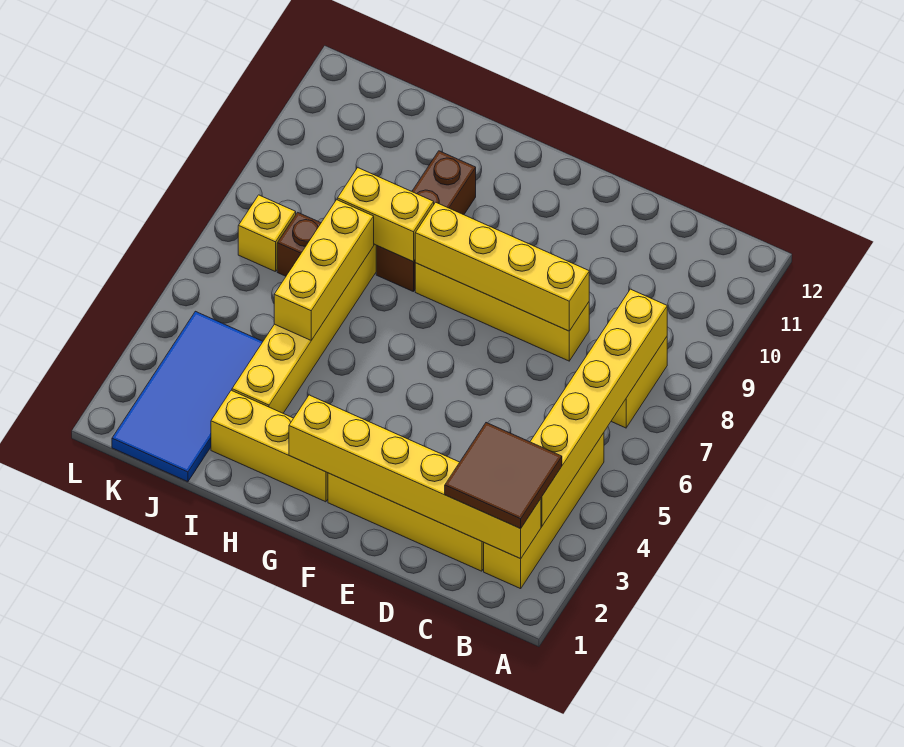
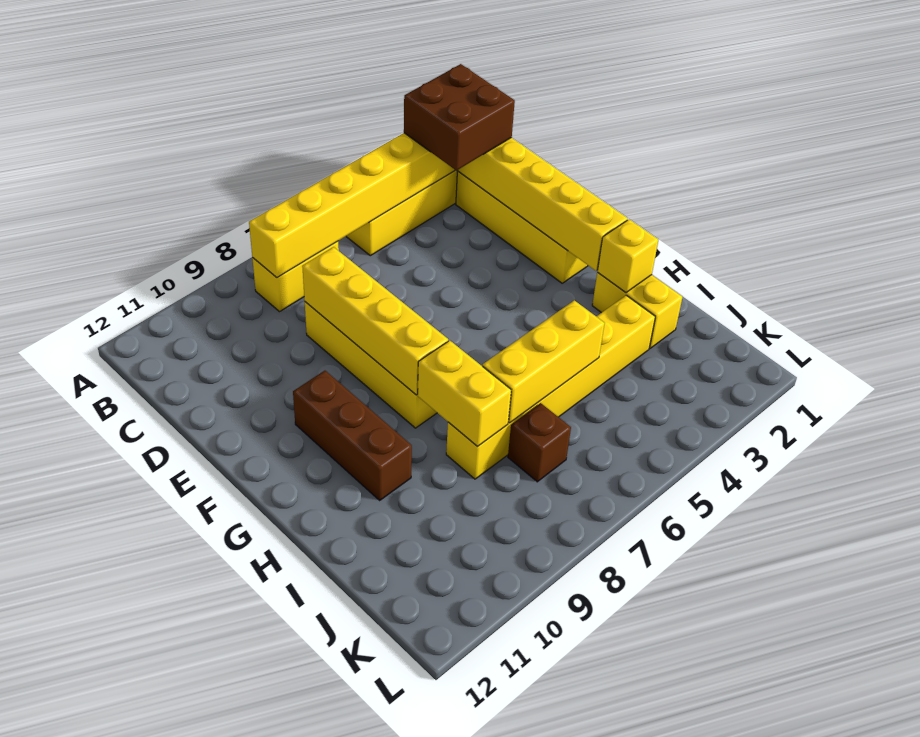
brown tile B2:C3 level 3 -> brown brick B2:C3 level 3
yellow brick G2:I2 level 1 -> yellow brick H2:I2 level 1
brown brick H8:H10 level 1 -> brown brick F10:H10 level 1
blue tile J1:K4 level 1 -> none
yellow brick K7 level 1 -> yellow brick H2 level 2

